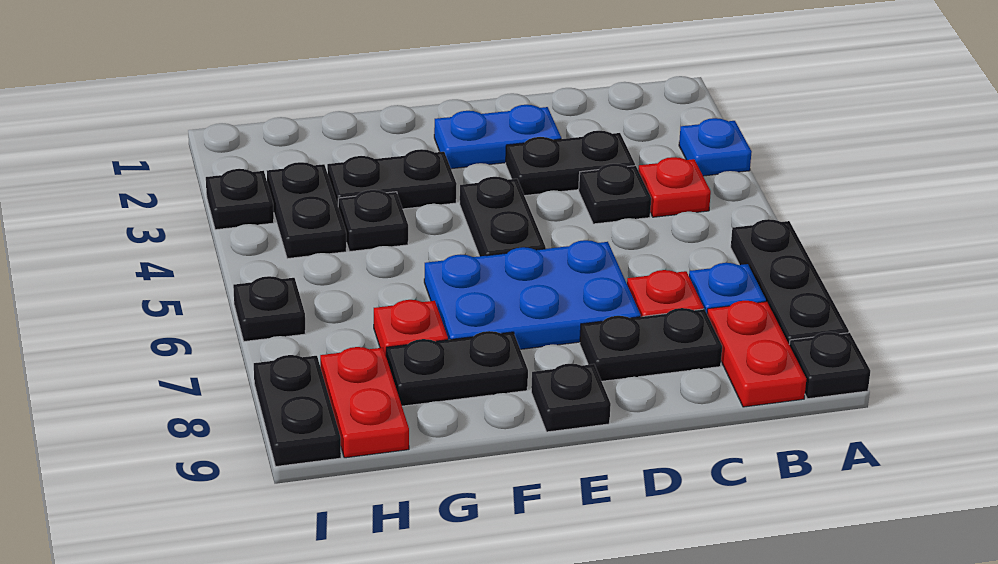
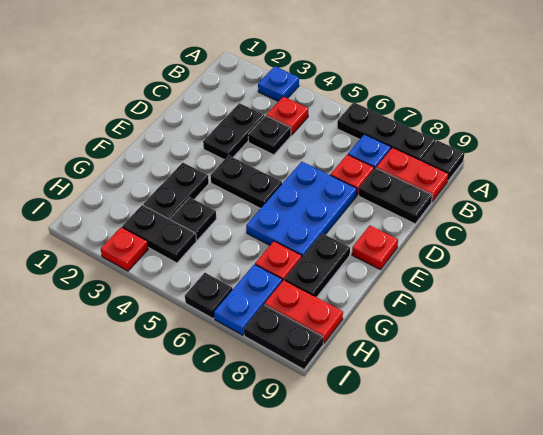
black plate C8:D8 level 1 -> black plate C8:C9 level 1
blue plate D2:E2 level 1 -> blue plate H7:I7 level 1
black plate E9 level 1 -> red plate E9 level 1
black plate I3 level 1 -> red plate I3 level 1

